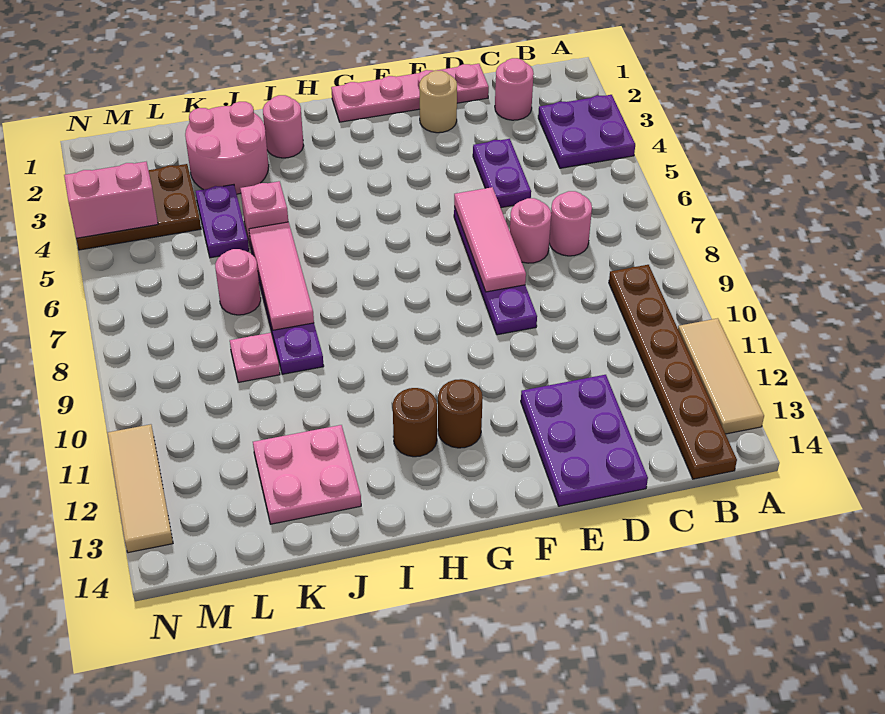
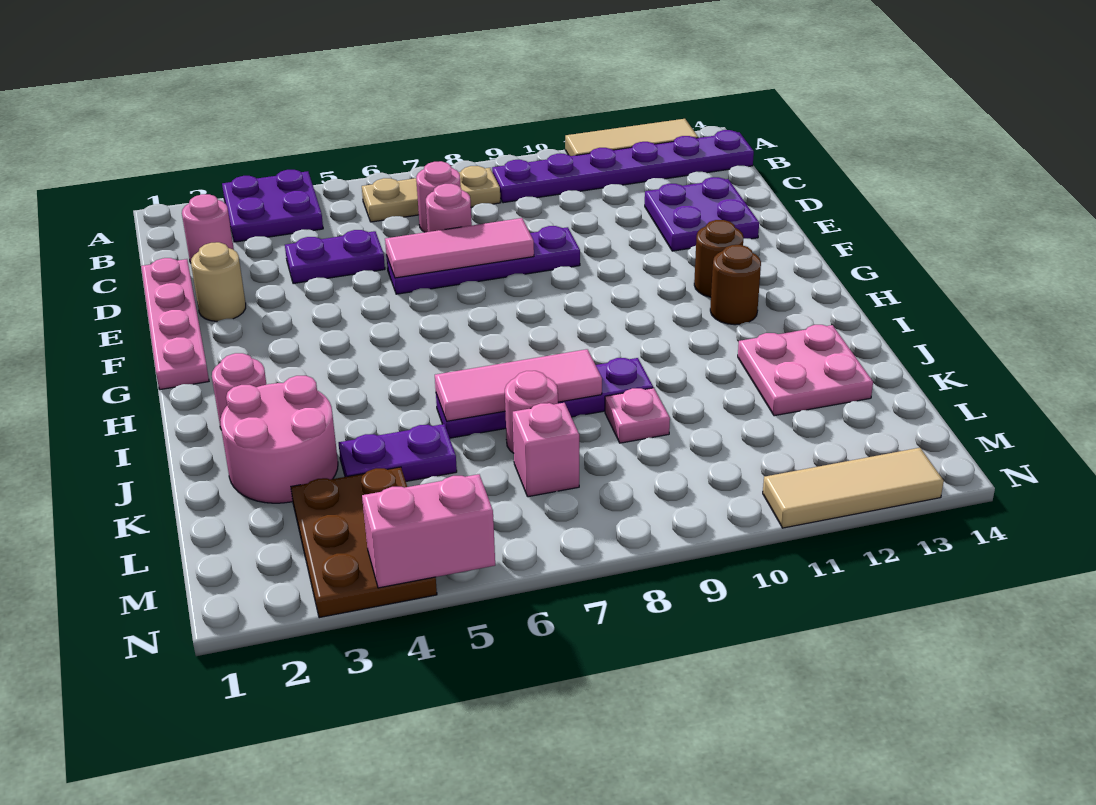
none -> tan plate B6:B8 level 1
brown plate B9:B14 level 1 -> purple plate B9:B14 level 1
purple plate D12:E14 level 1 -> purple plate D12:E13 level 1
pink brick J5 level 1 -> pink brick L7 level 1
pink brick M4:N4 level 2 -> pink brick N4:N5 level 2

